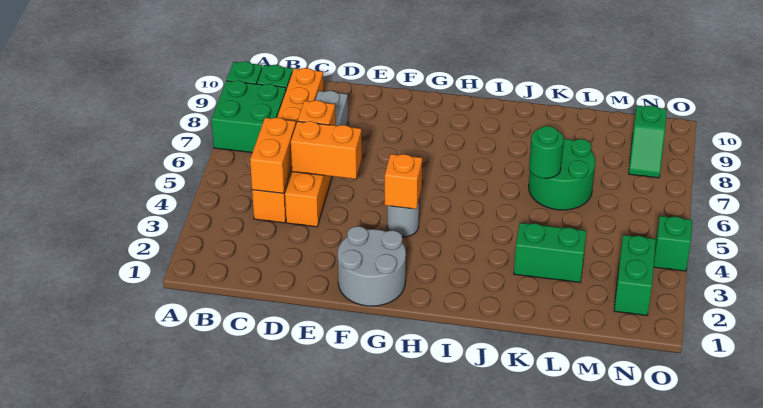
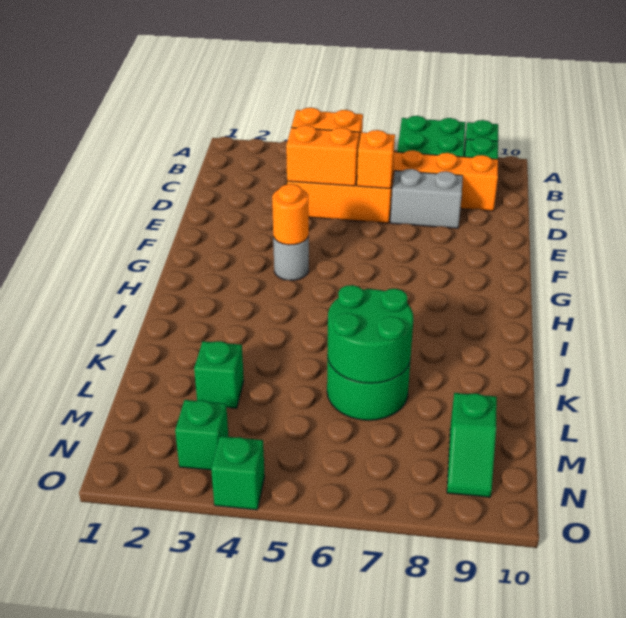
orange brick D5:E5 level 2 -> orange brick D4:D5 level 2
grey round brick F1:G2 level 1 -> none
orange brick G4 level 2 -> orange round brick G4 level 2
green brick K3:L3 level 1 -> green brick L3 level 1
green round brick K6 level 2 -> green round brick K6:L7 level 2
green brick N2:N3 level 1 -> green brick N3 level 1
green slope N8:N9 level 1 top 9 -> green slope M9:N9 level 1 top M

